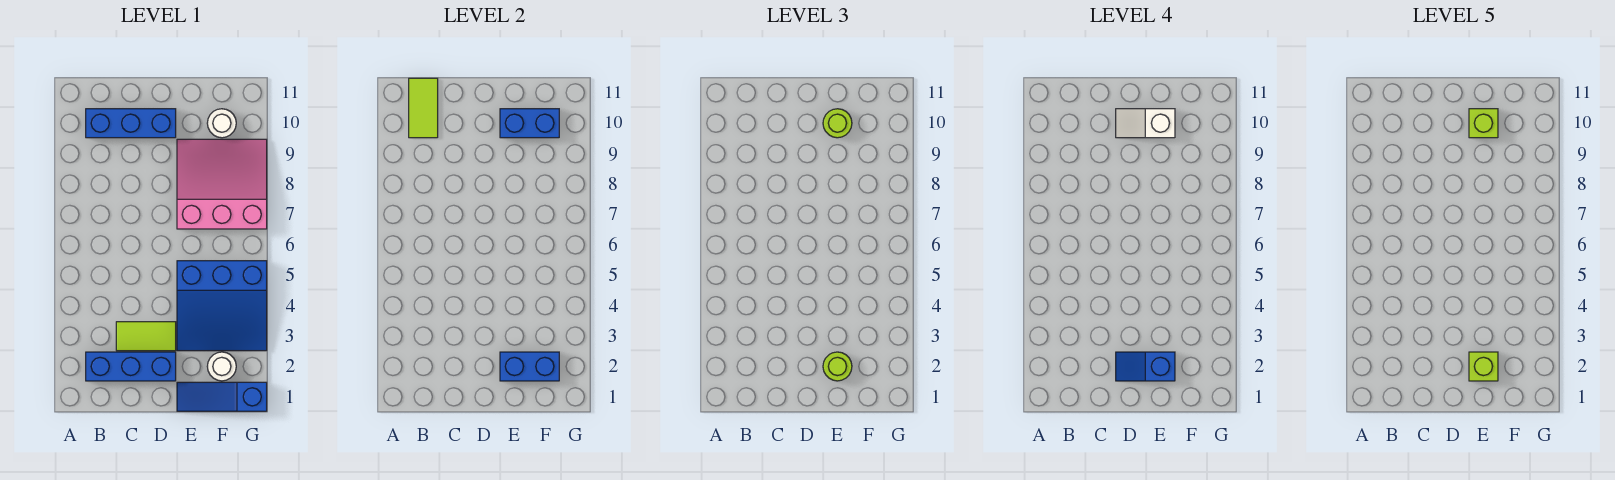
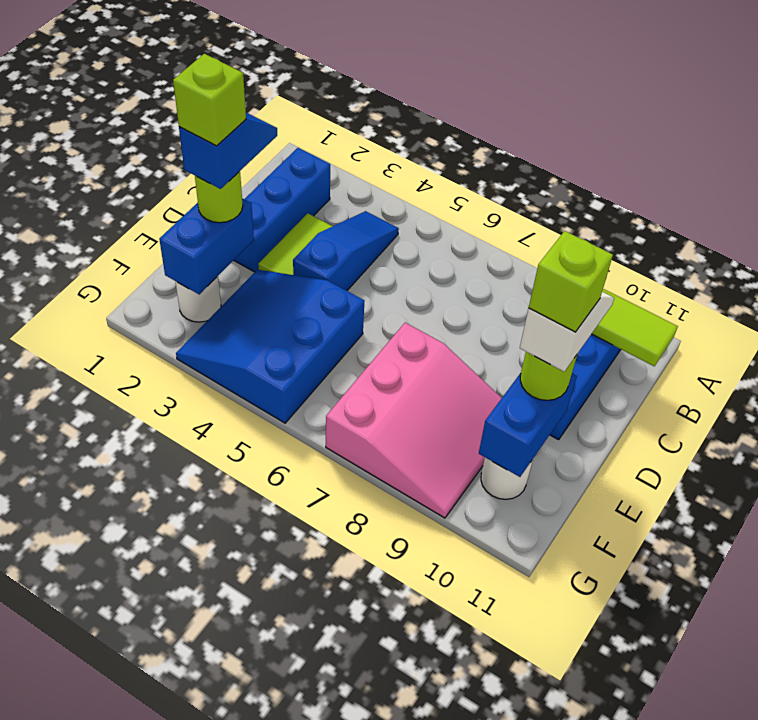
blue slope E1:G1 level 1 top G -> blue slope B4:D4 level 1 top D

